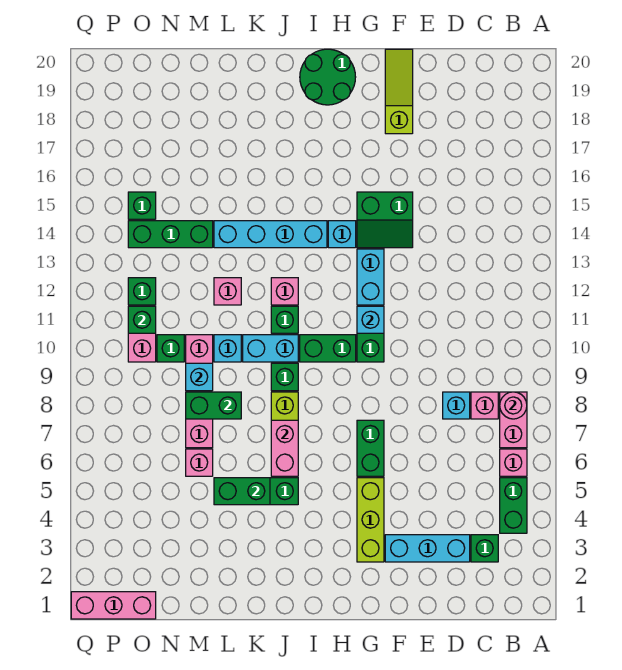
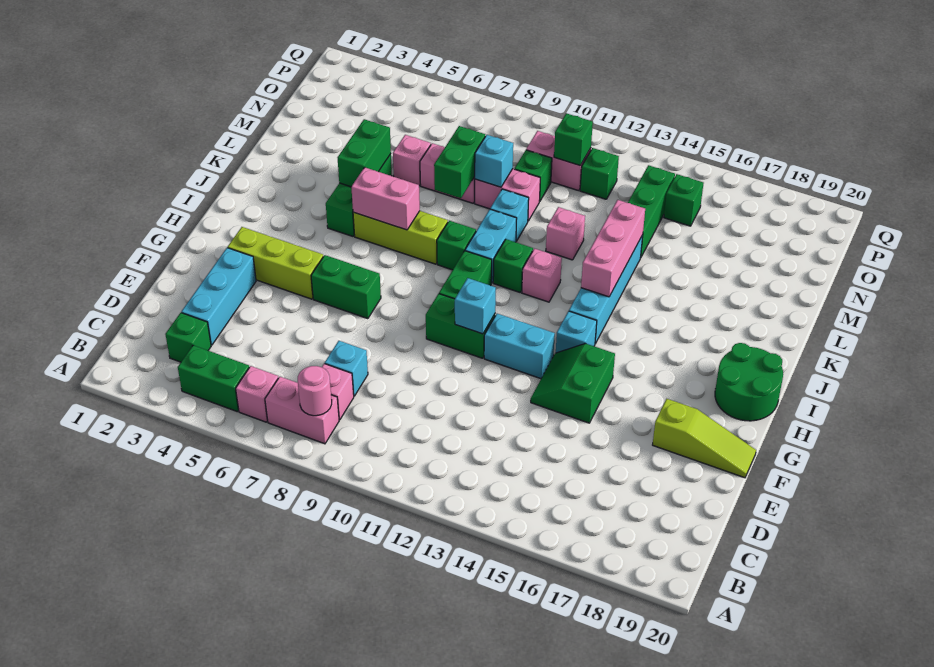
pink brick O1:Q1 level 1 -> pink brick J14:L14 level 2

